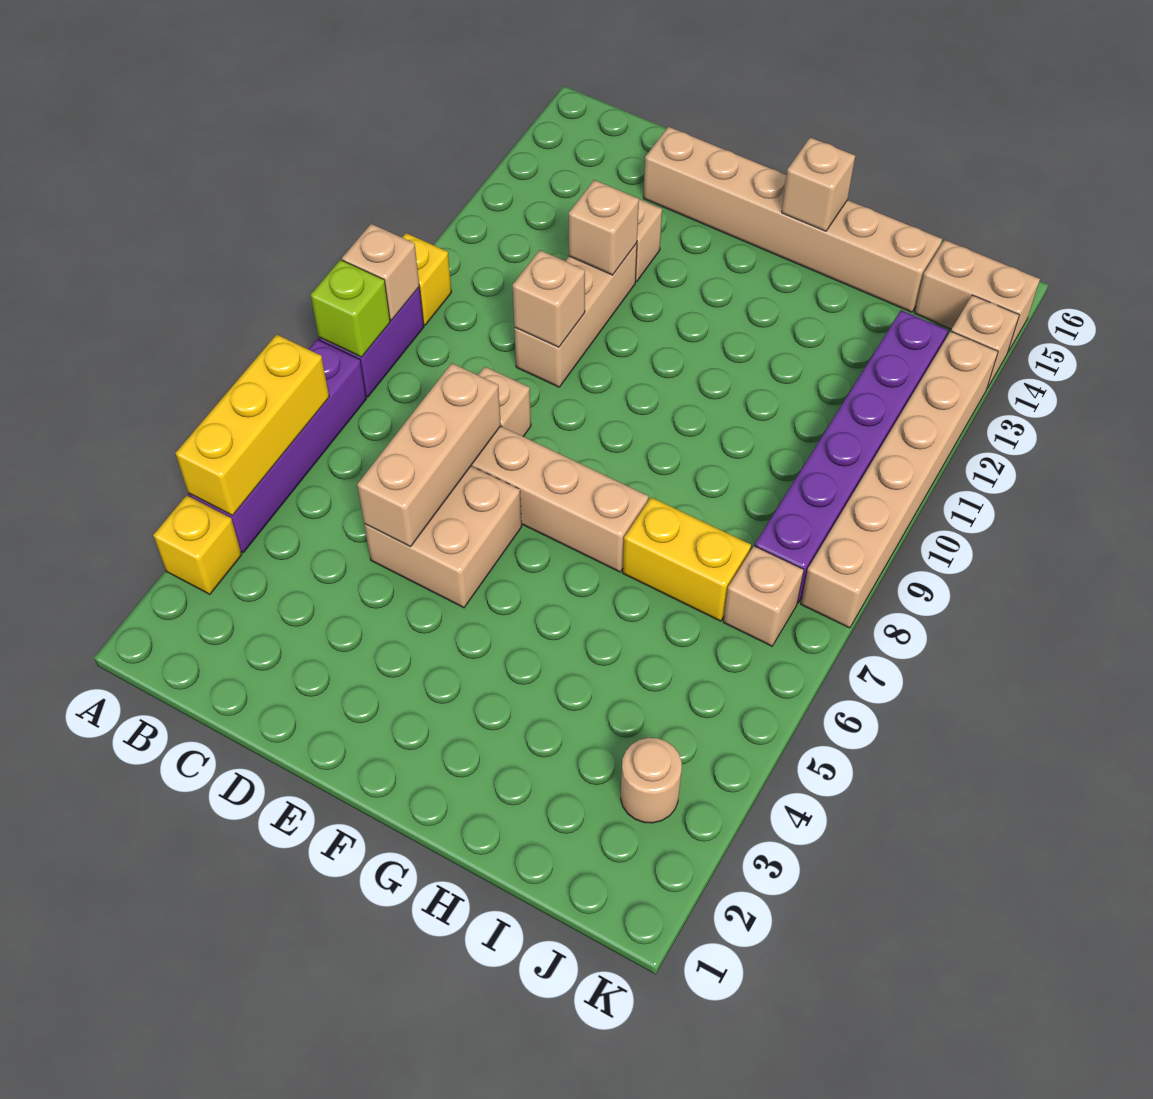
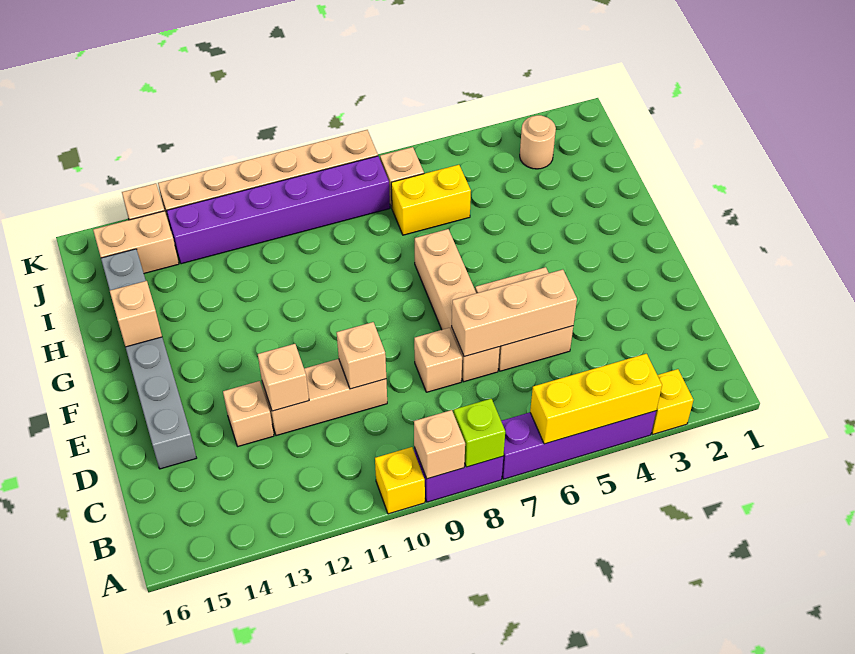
tan brick D15:I15 level 1 -> grey brick D15:I15 level 1
yellow brick H7:I7 level 1 -> yellow brick I6:I7 level 1
tan brick J15:K15 level 1 -> tan brick J14:J15 level 1

